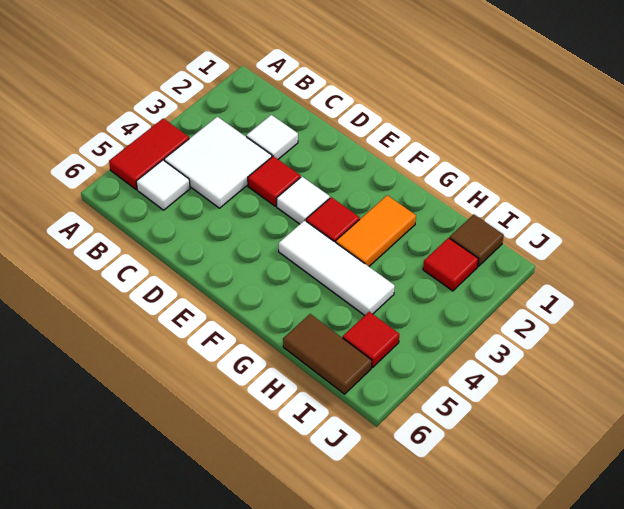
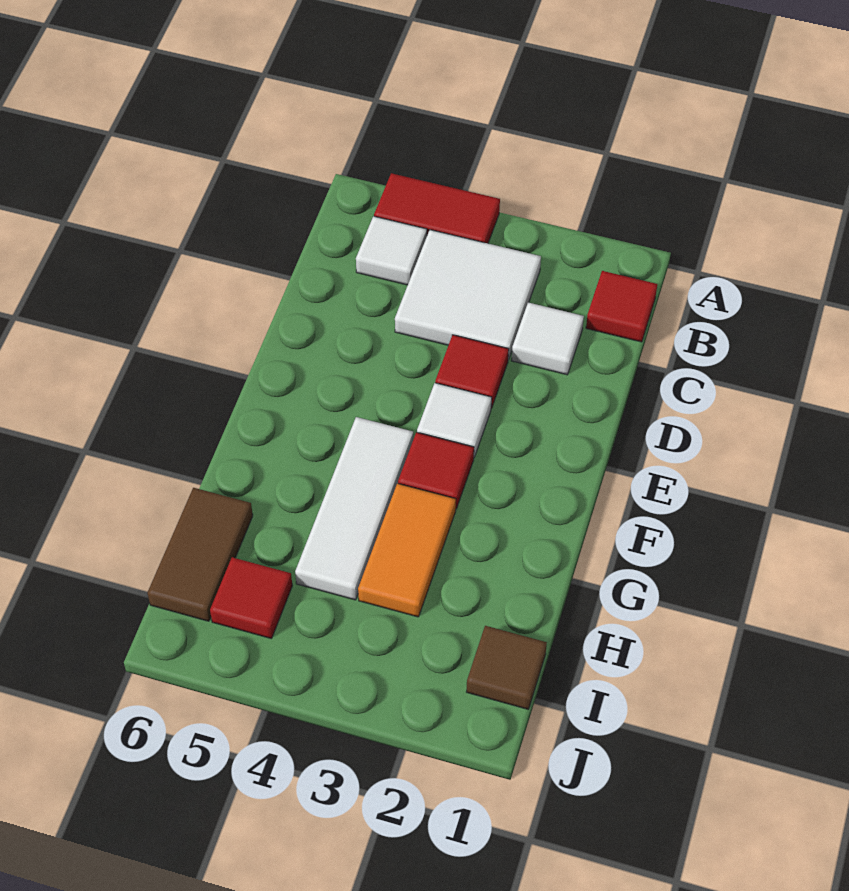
orange tile G2:G3 level 1 -> orange tile G3:H3 level 1
red tile I2 level 1 -> red tile B1 level 1

